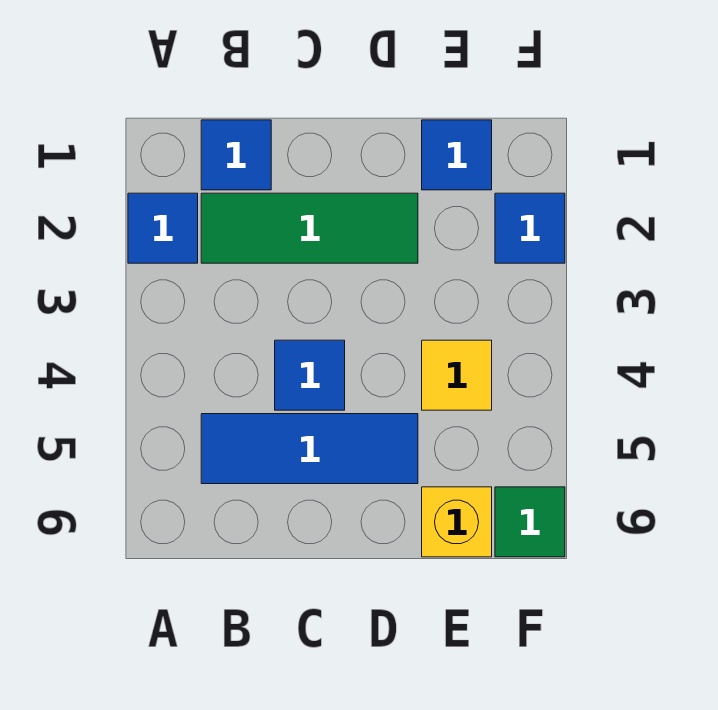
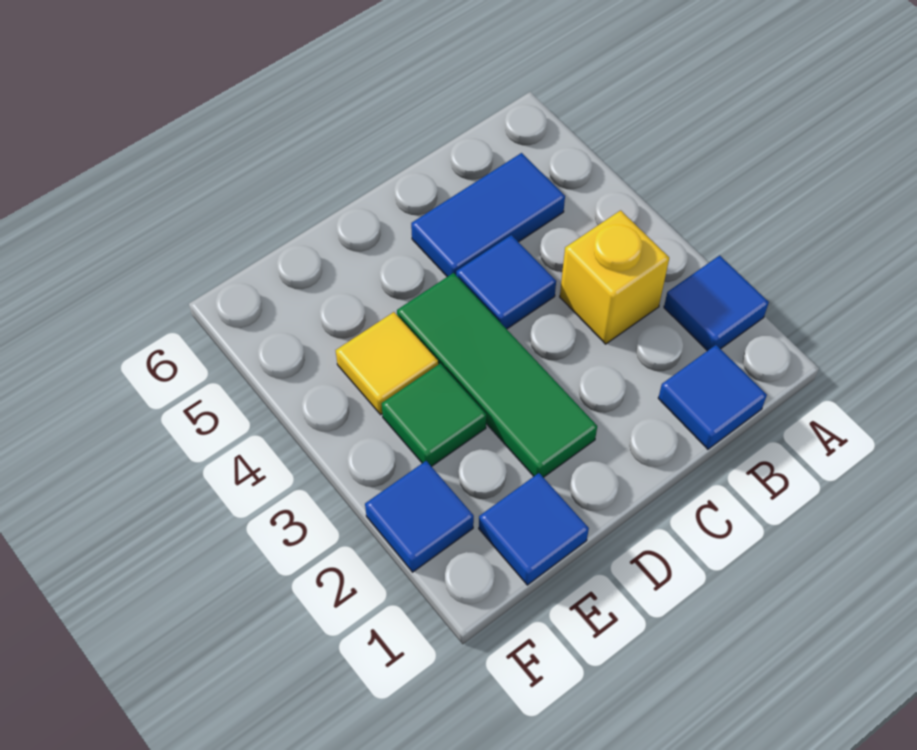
green tile B2:D2 level 1 -> green tile D2:D4 level 1
blue tile B5:D5 level 1 -> blue tile B5:C5 level 1
yellow brick E6 level 1 -> yellow brick B3 level 1
green tile F6 level 1 -> green tile E3 level 1

